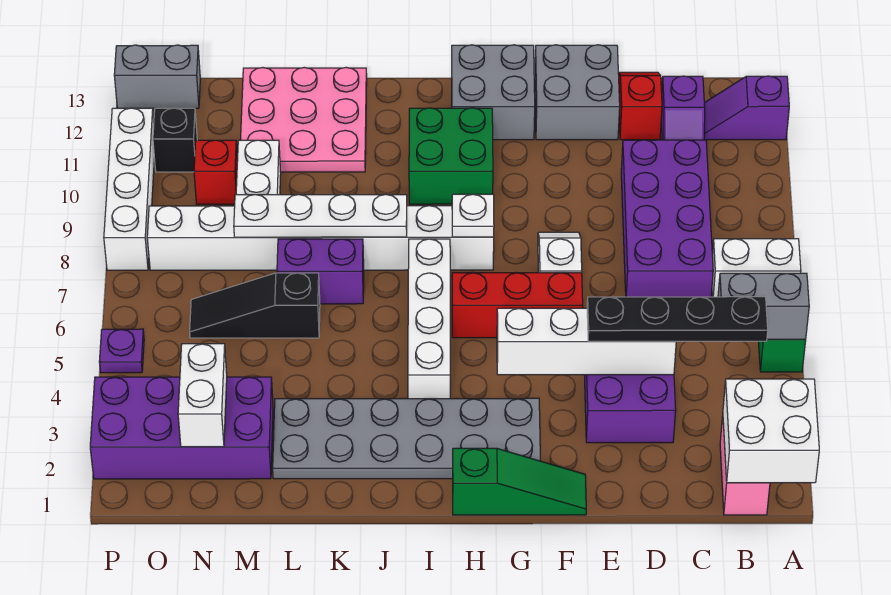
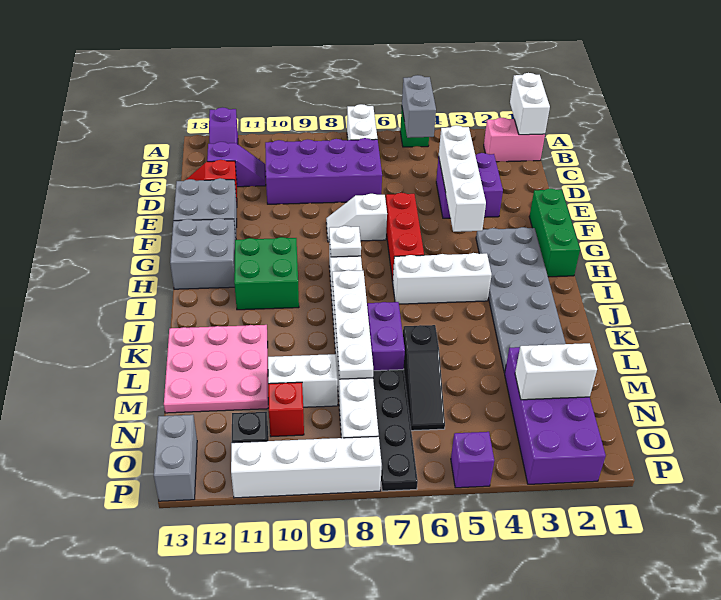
white brick A1:B2 level 2 -> white brick A1:B1 level 2
black plate B4:E4 level 3 -> black plate M7:P7 level 1
green slope F1:H1 level 1 top H -> green brick F1:H1 level 1
white brick I4:I7 level 1 -> white brick I4:I6 level 1
purple plate P5 level 1 -> purple brick P5 level 1

